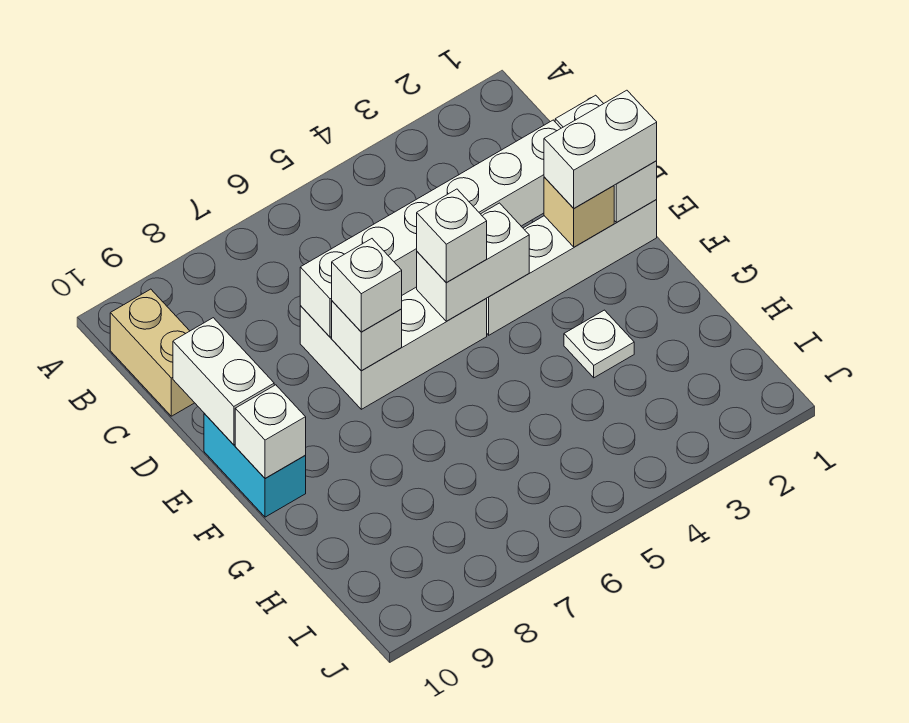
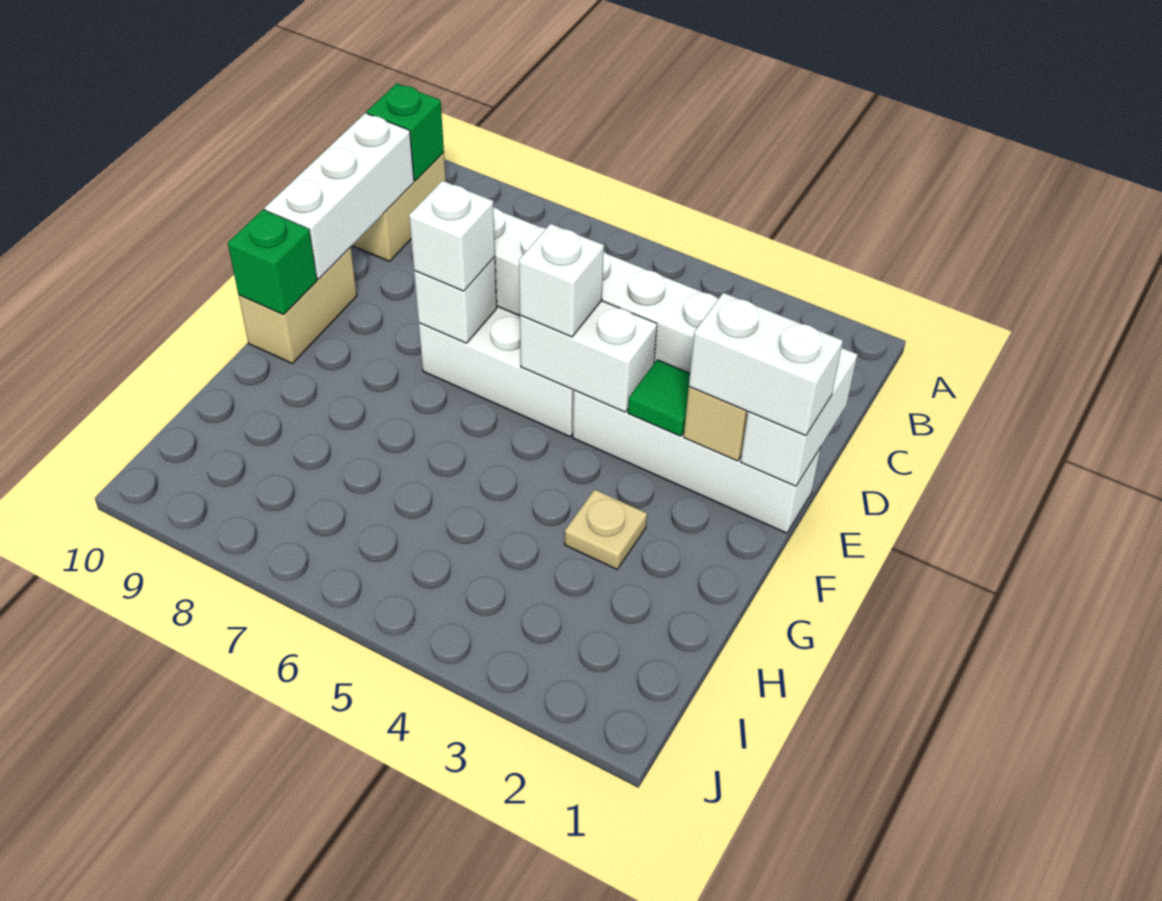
none -> green brick B10 level 2
white brick D10:E10 level 2 -> white brick C10:E10 level 2
none -> green tile E3 level 2
cyan brick E10:F10 level 1 -> tan brick E10:F10 level 1
white brick F10 level 2 -> green brick F10 level 2
white plate G3 level 1 -> tan plate G3 level 1

